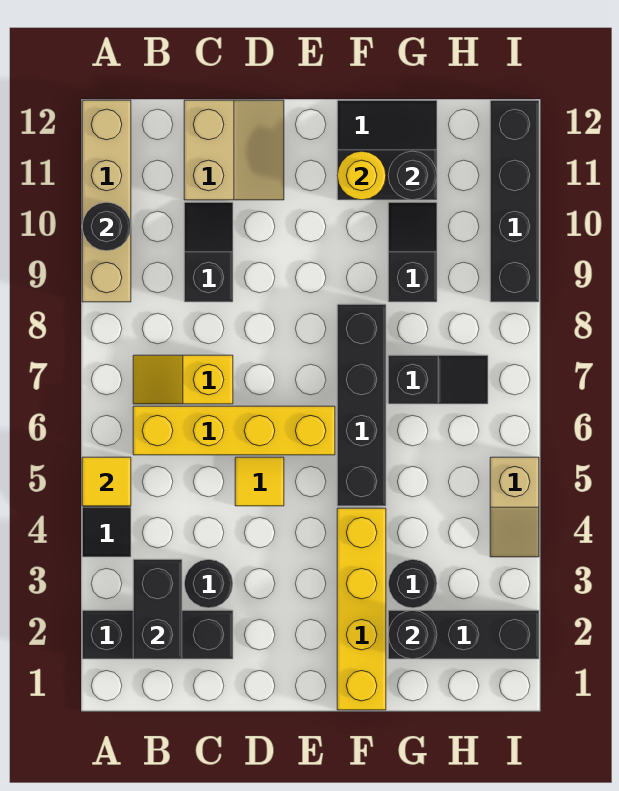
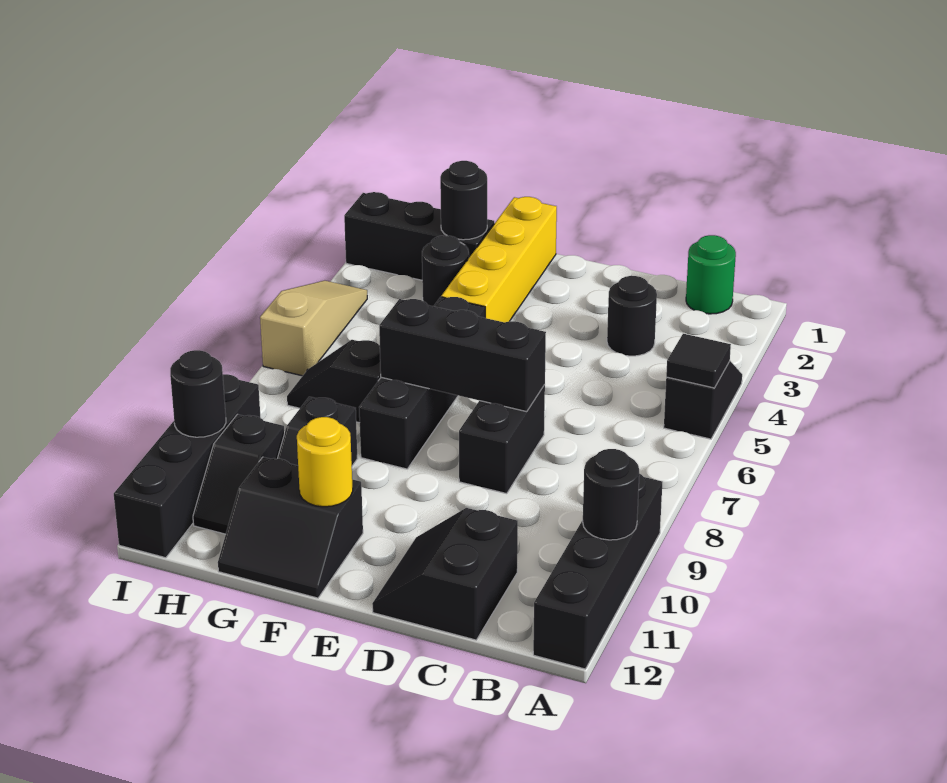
black brick A2:C2 level 1 -> black brick D7:F7 level 2
yellow tile A5 level 2 -> black tile A5 level 2
tan brick A9:A12 level 1 -> black brick A9:A12 level 1
none -> green round brick B1 level 1
black brick B2:B3 level 2 -> black brick D7:D8 level 1
yellow brick B6:E6 level 1 -> none
yellow slope B7:C7 level 1 top C -> none
black slope C9:C10 level 1 top 9 -> black slope H10:H11 level 1 top 10
tan slope C11:D12 level 1 top C -> black slope C11:D12 level 1 top C
yellow tile D5 level 1 -> none
black round brick G11 level 2 -> black round brick I10 level 2
tan slope I4:I5 level 1 top 5 -> tan slope I4:I6 level 1 top 6

